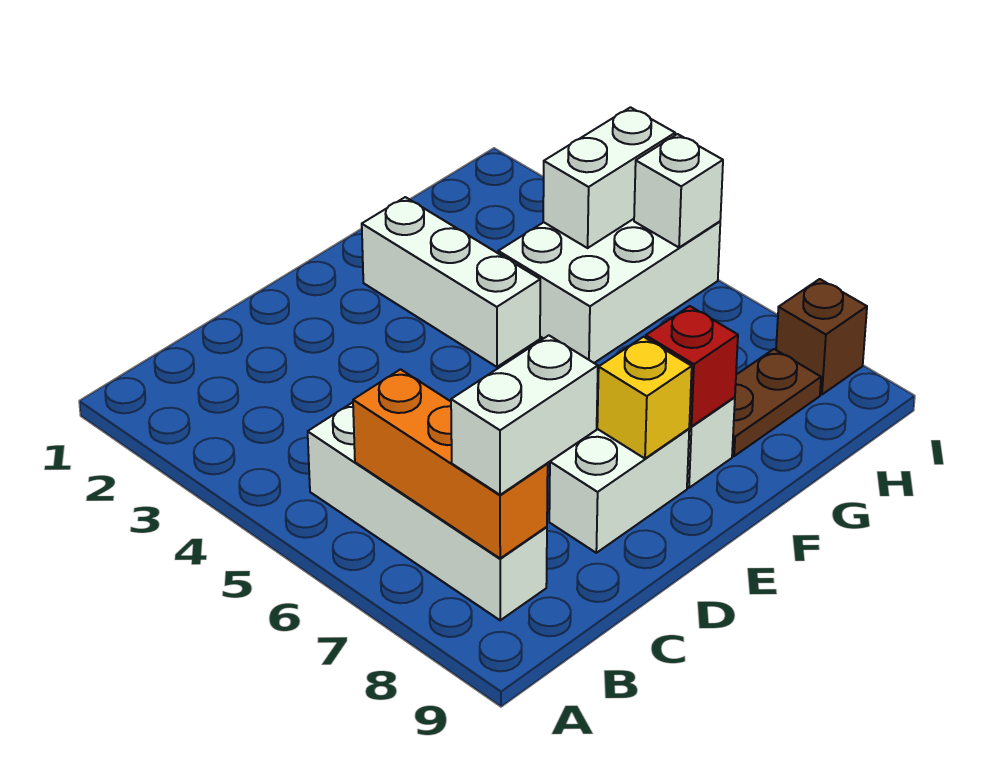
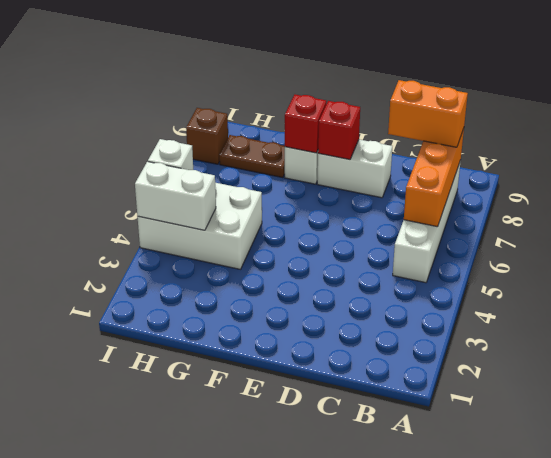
white brick B8:C8 level 3 -> orange brick B8:C8 level 3
yellow brick E8 level 2 -> red brick E8 level 2
white brick F2:F4 level 1 -> none

